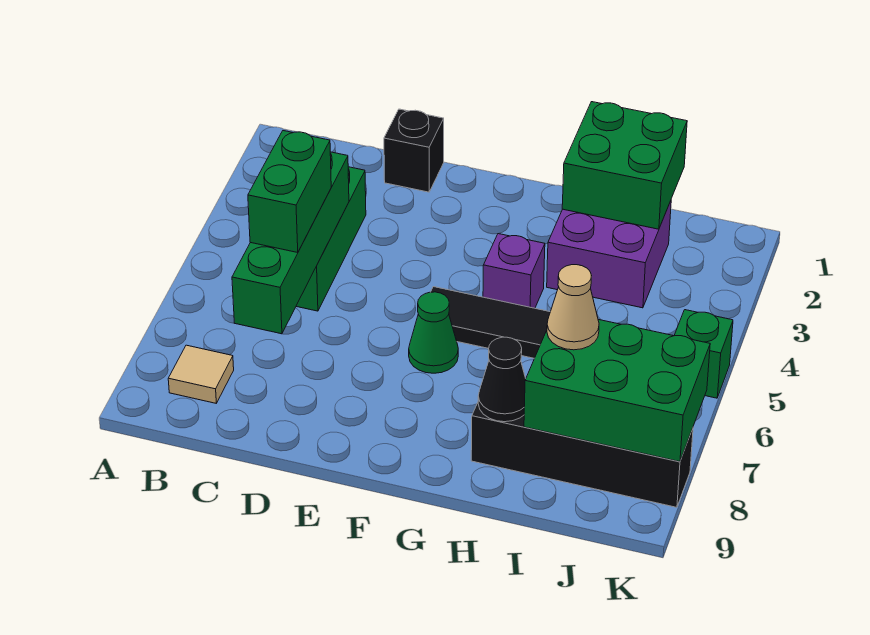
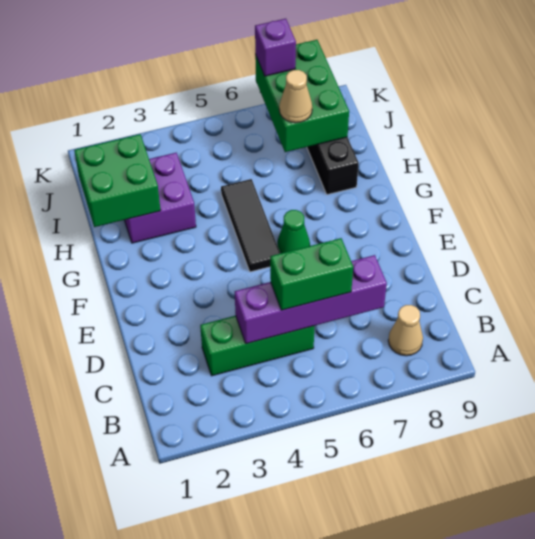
tan tile B8 level 1 -> tan cone B8 level 1
green brick C4:C7 level 2 -> purple brick C4:C7 level 2
black brick D1 level 1 -> none
purple brick G4 level 1 -> purple brick K7 level 3
black cone H8 level 2 -> none
green brick K5 level 1 -> none

